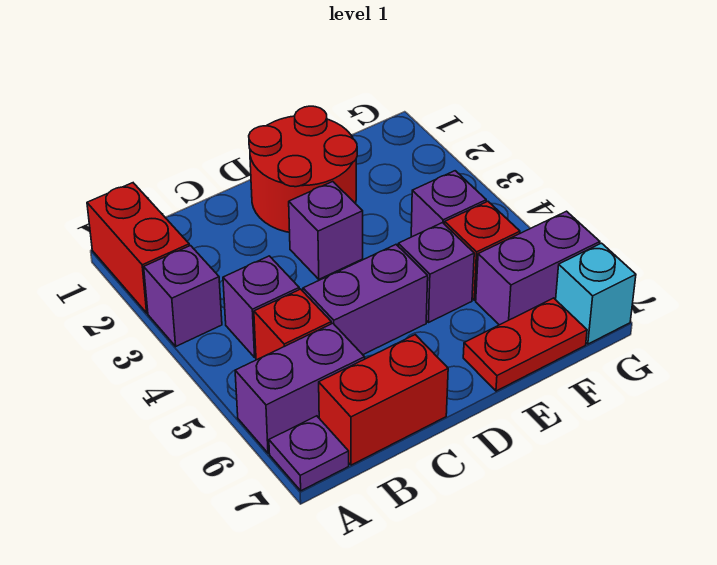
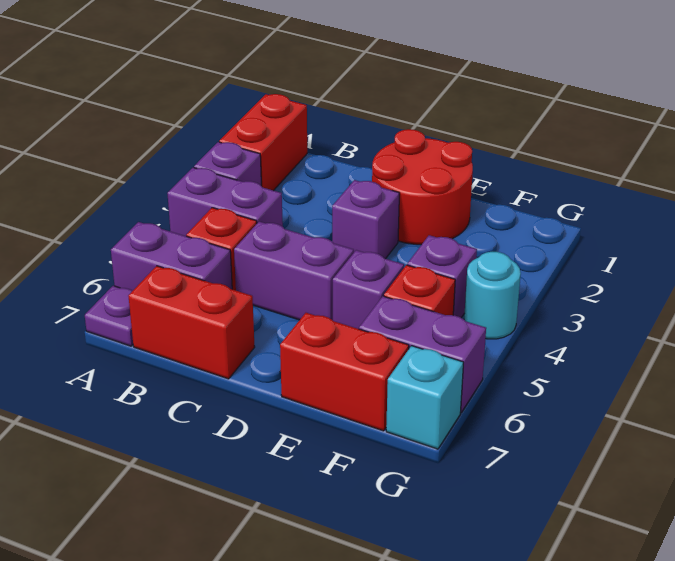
purple brick B4 level 1 -> purple brick A4:B4 level 1
red plate E7:F7 level 1 -> red brick E7:F7 level 1
none -> cyan round brick G4 level 1

